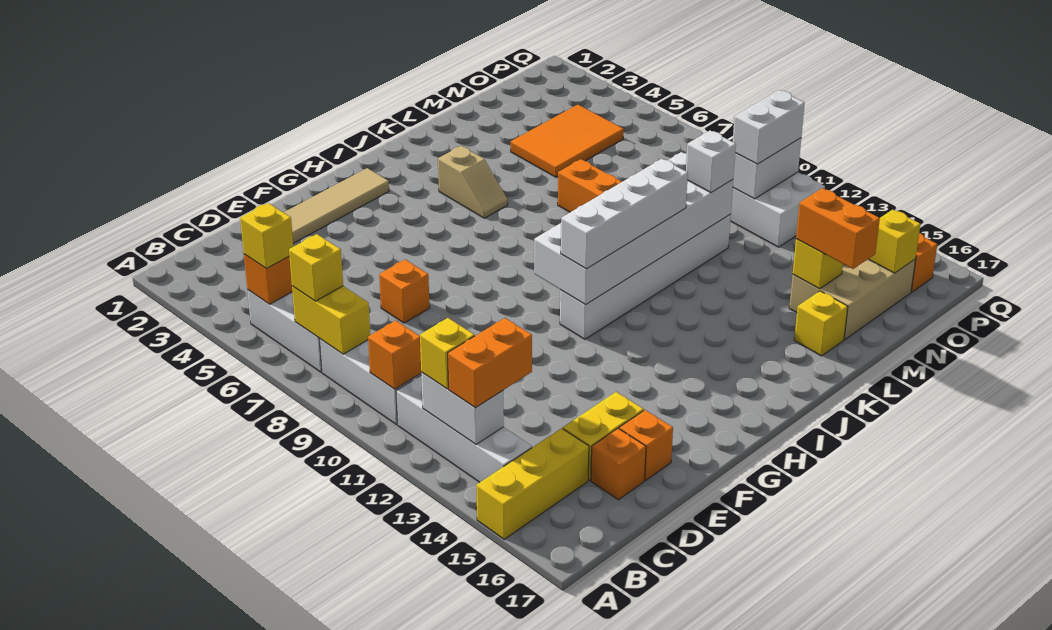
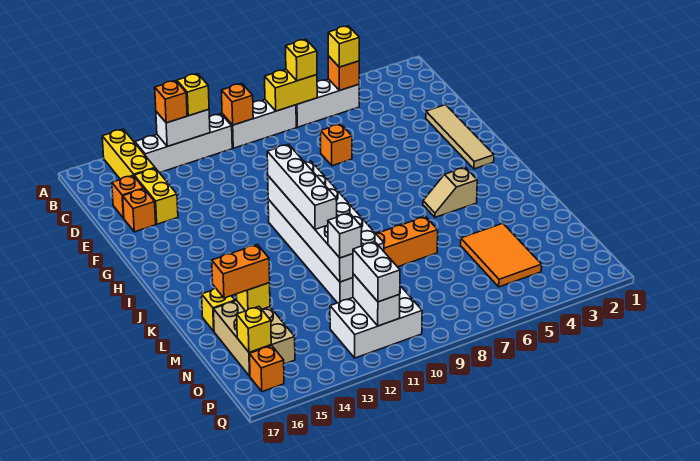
orange brick B13:C13 level 3 -> orange brick B13 level 3

